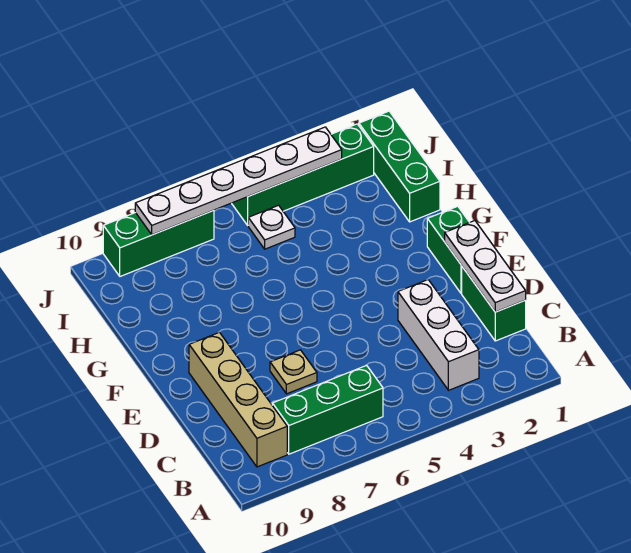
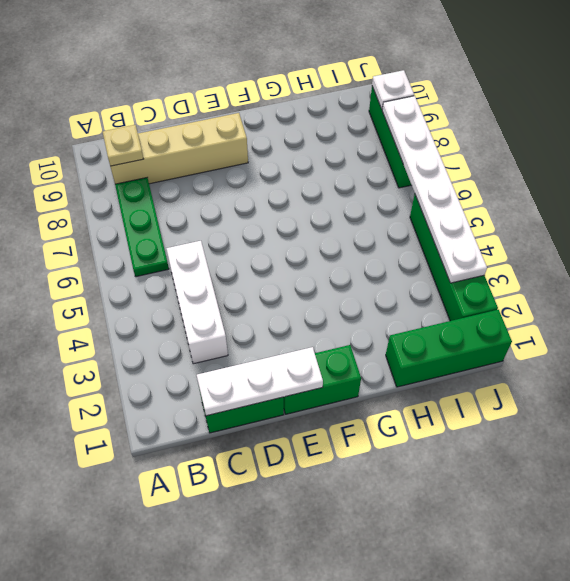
white brick B3:D3 level 1 -> white brick C3:C5 level 1
green brick B6:B8 level 1 -> green plate B6:B8 level 1
tan plate D7 level 1 -> tan plate B9 level 2
white plate I5 level 1 -> white plate J9 level 2

